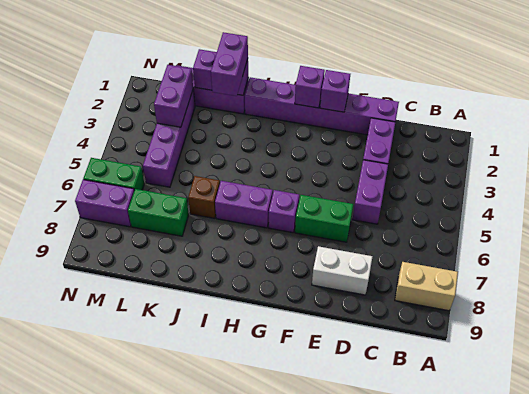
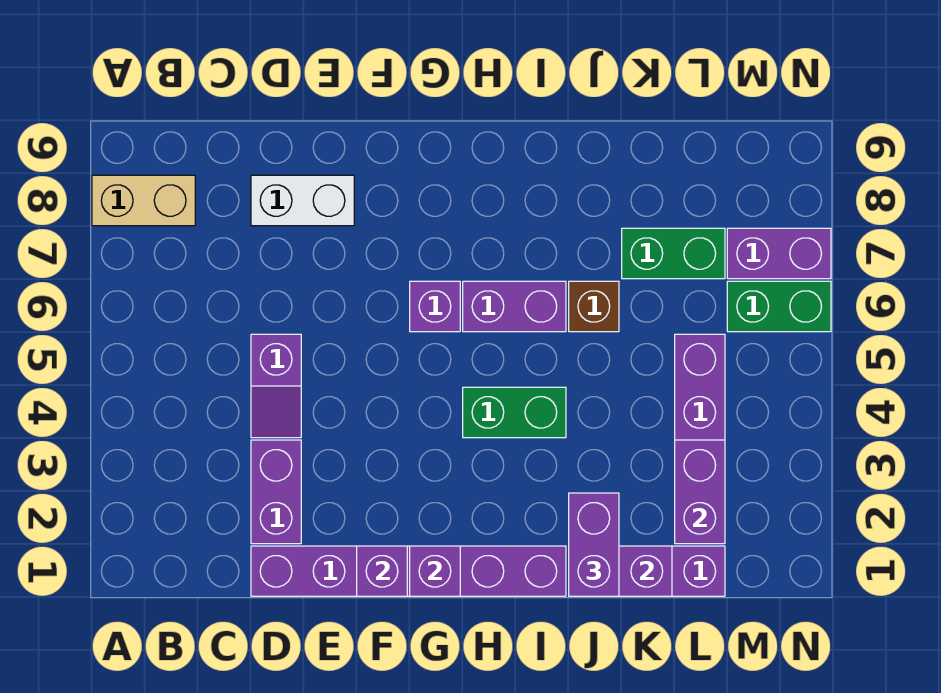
purple brick D4:D5 level 1 -> purple slope D4:D5 level 1 top 5
green brick E6:F6 level 1 -> green brick H4:I4 level 1

